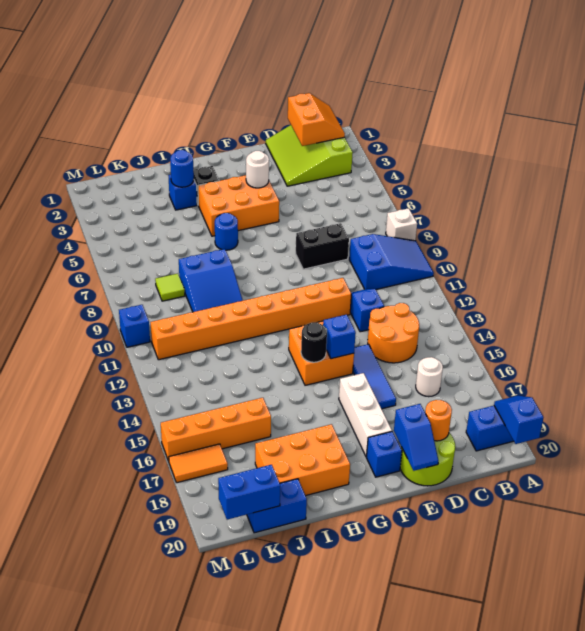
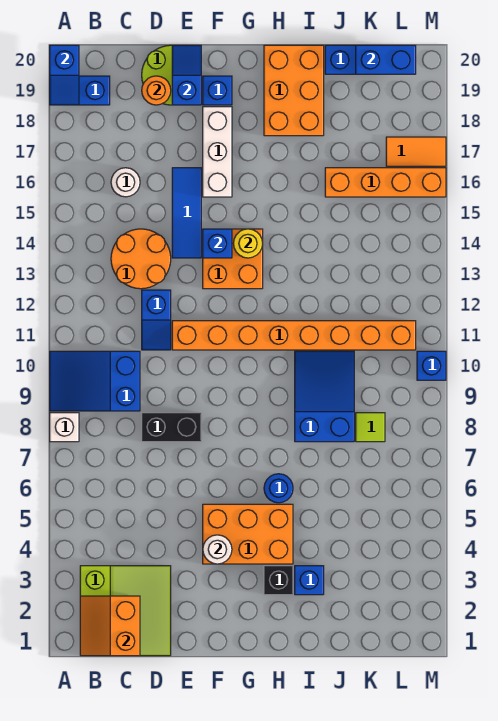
black round brick G14 level 2 -> yellow round brick G14 level 2
orange brick H18:J19 level 1 -> orange brick H18:I20 level 1
blue round brick I3 level 2 -> none

